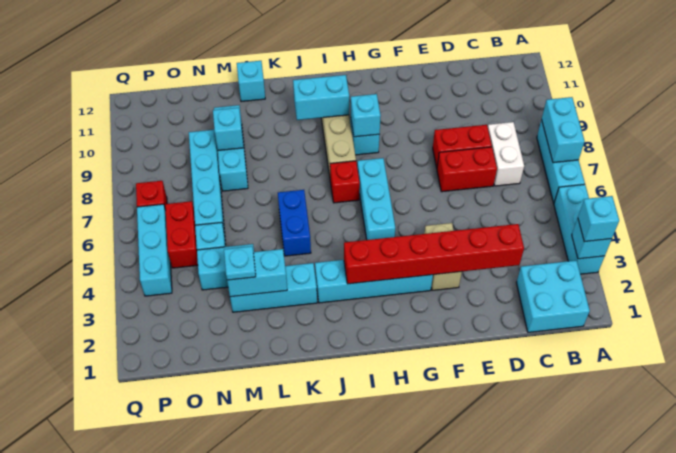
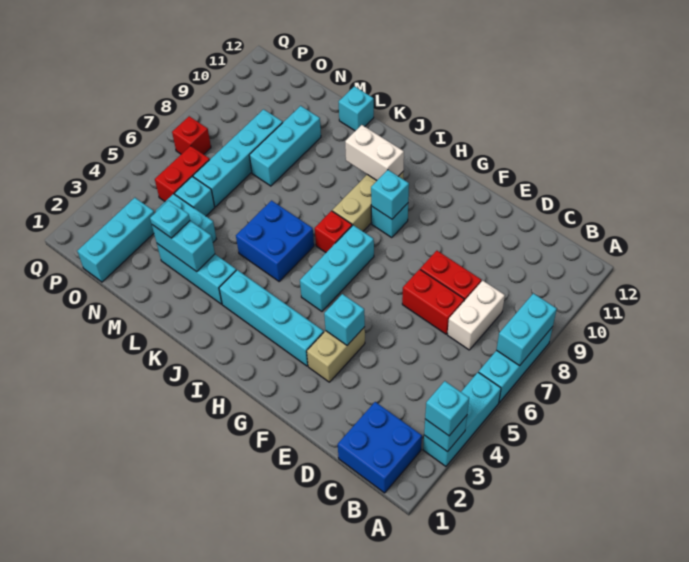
cyan brick B1:C2 level 1 -> blue brick B1:C2 level 1
red brick D3:I3 level 2 -> none
cyan brick I10:J10 level 2 -> white brick I10:J10 level 2
blue brick K5:K6 level 1 -> blue brick J5:K6 level 1
cyan brick M9 level 2 -> cyan brick F4 level 2
cyan brick P4:P6 level 1 -> cyan brick O1:O3 level 1

